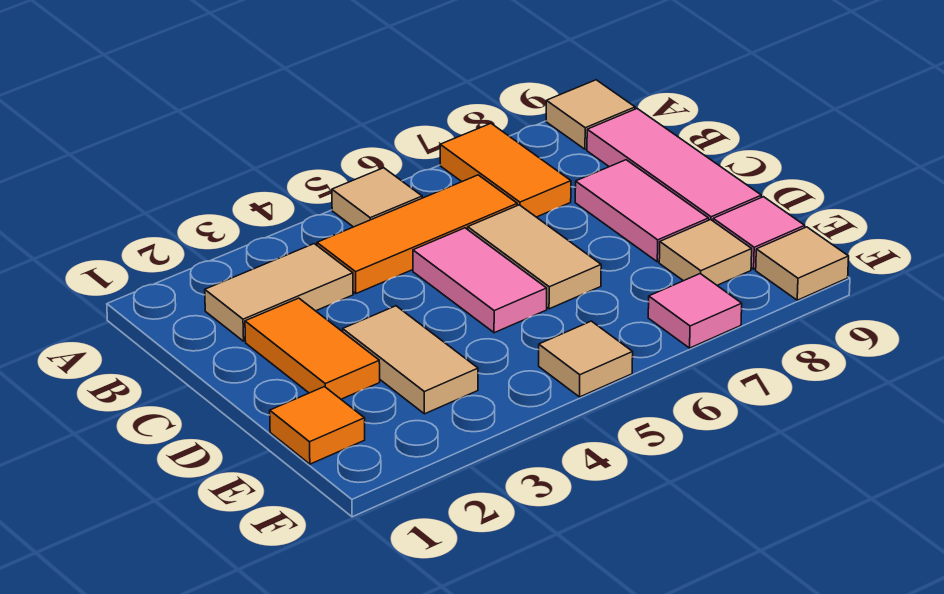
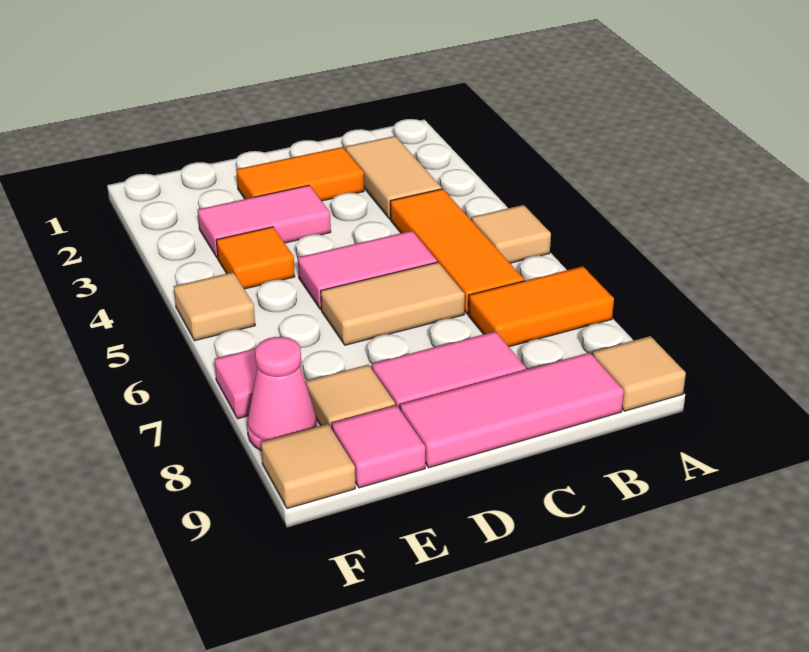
tan tile D3:E3 level 1 -> pink tile D3:E3 level 1
orange tile E1 level 1 -> orange tile E4 level 1
none -> pink cone F8 level 1

